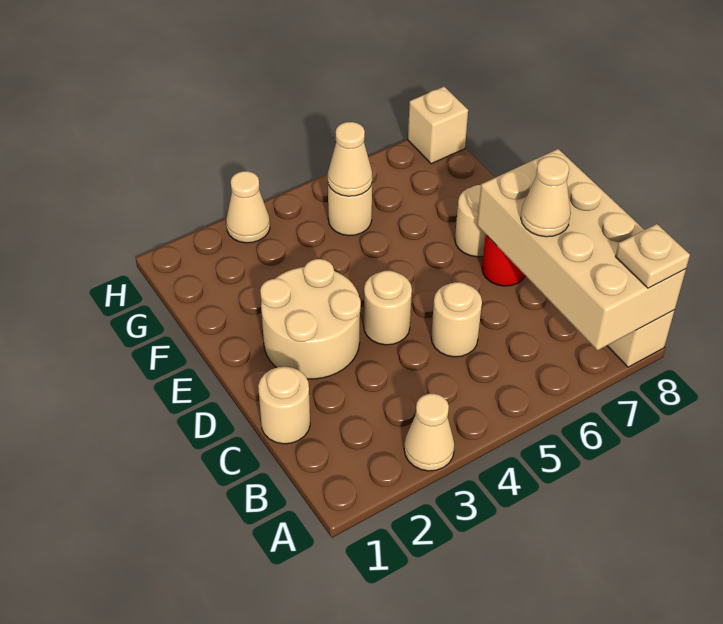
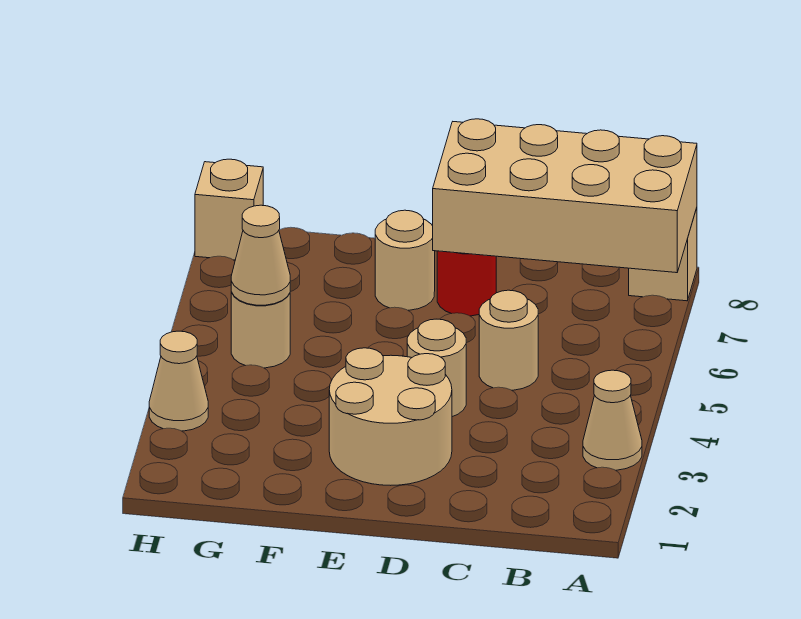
tan plate A8 level 3 -> none
tan round brick C1 level 1 -> none
tan cone C7 level 3 -> none

